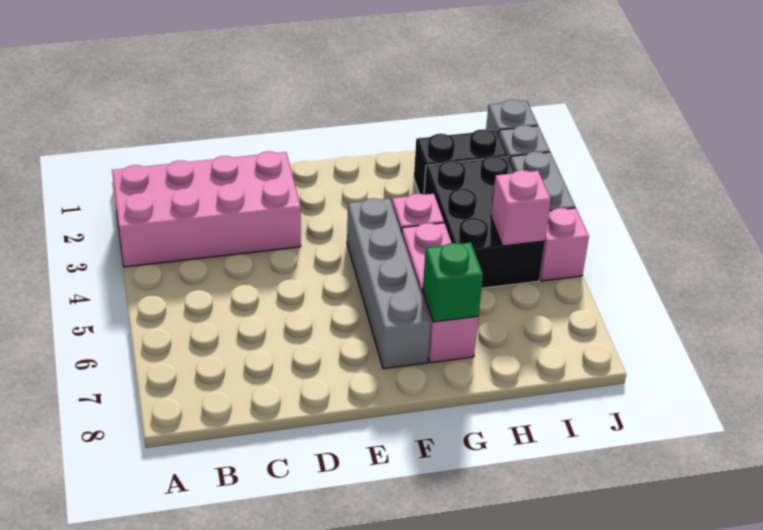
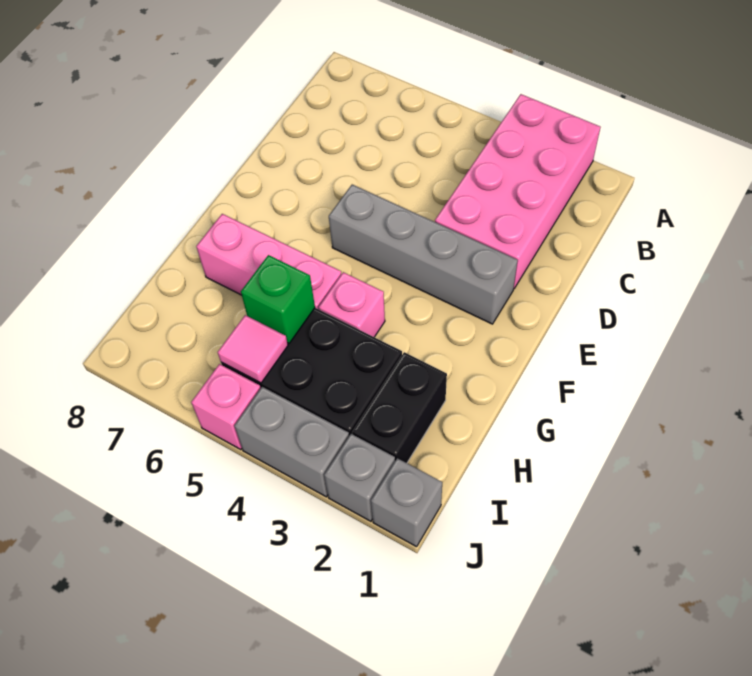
grey brick F4:F7 level 1 -> grey brick E2:E5 level 1
green brick G7 level 2 -> green brick H5 level 2
pink brick I5 level 2 -> pink tile I5 level 2

